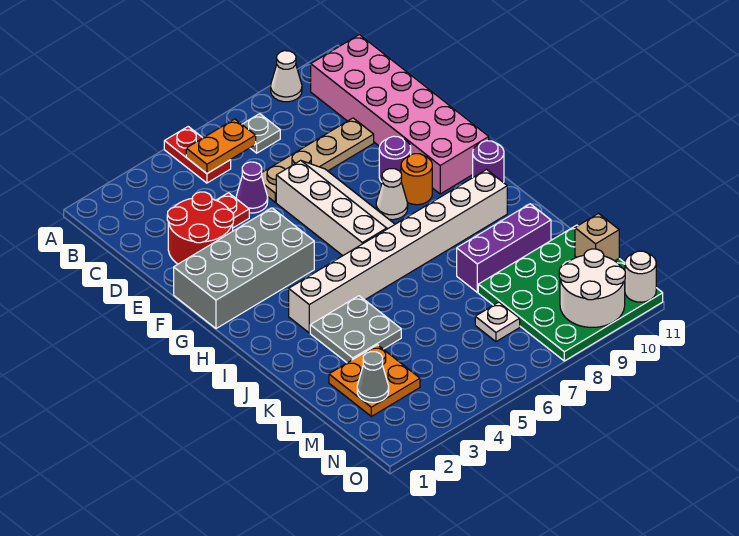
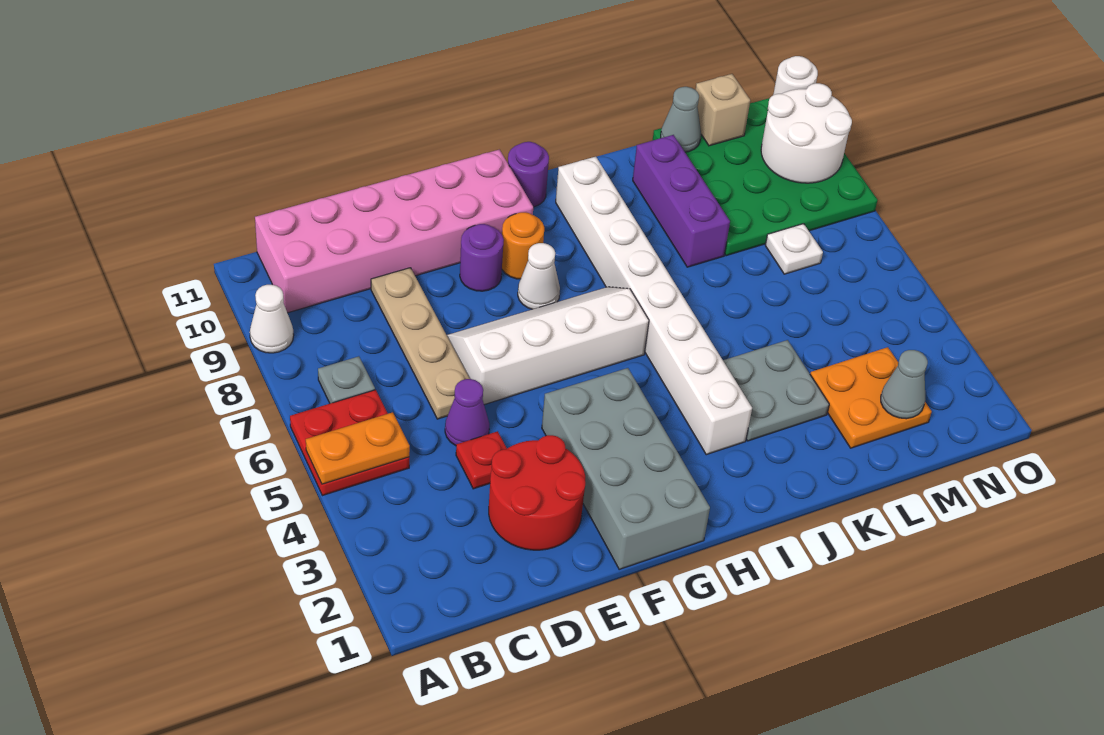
red plate A5:B5 level 1 -> red plate A5:B6 level 1
orange plate B5:B6 level 2 -> orange plate A5:B5 level 2
none -> grey cone L11 level 2

